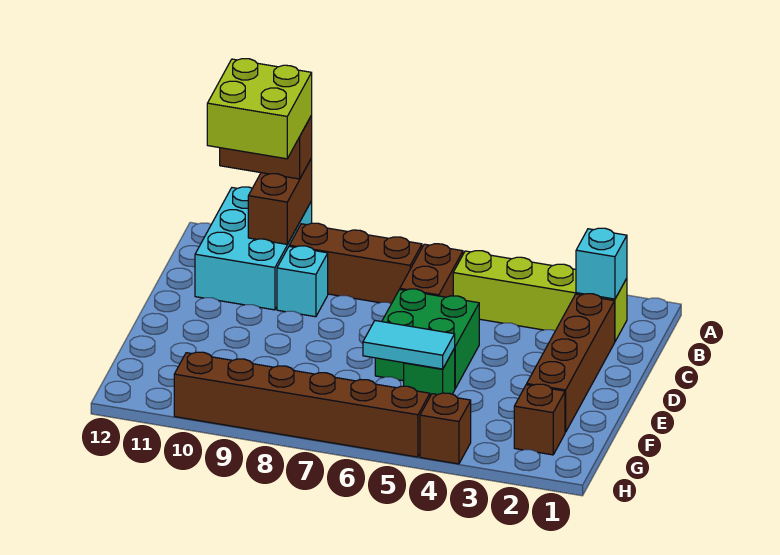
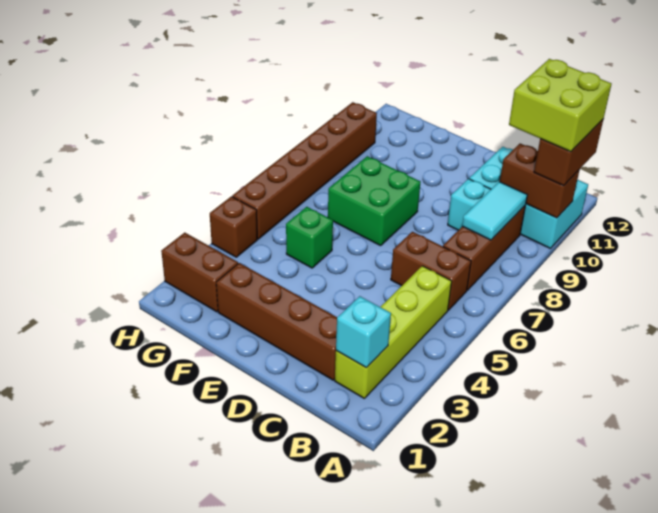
green brick D5:E6 level 1 -> green brick E7:F8 level 1
cyan tile F5:F6 level 2 -> cyan tile B8:B9 level 2
brown brick G2 level 1 -> brown brick G2:H2 level 1

